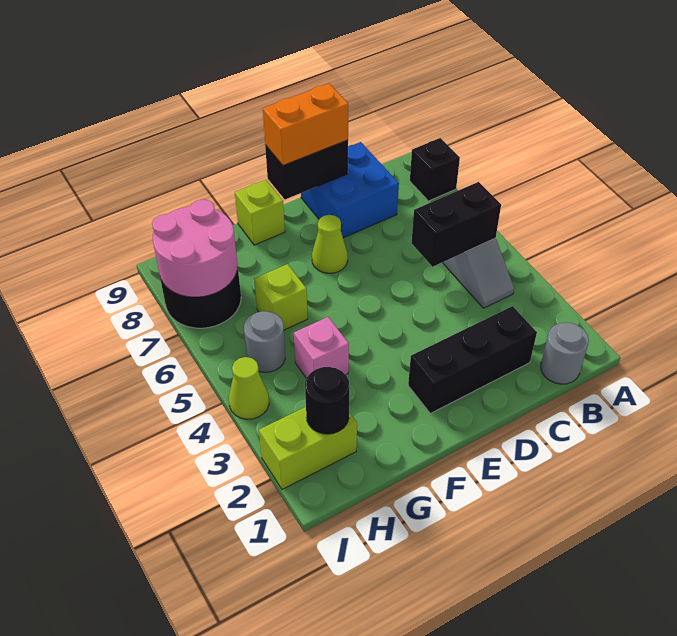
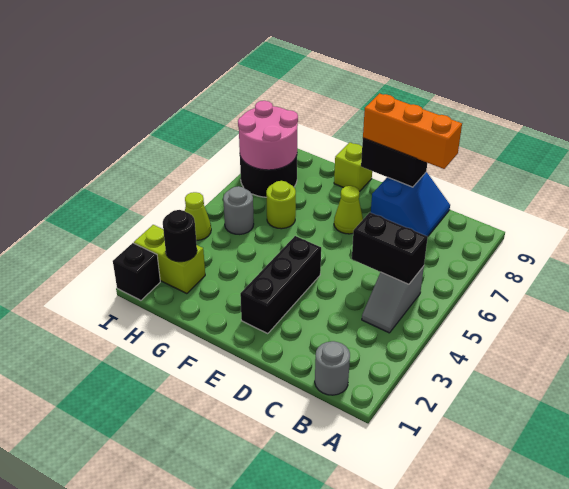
black brick A8 level 1 -> black brick I1 level 1
black brick C2:E2 level 1 -> black brick E2:E4 level 1
blue brick C8:D9 level 1 -> blue slope C8:D9 level 1 top D
orange brick D9:E9 level 3 -> orange brick C9:E9 level 3
pink brick G4 level 1 -> none
lime brick G6 level 1 -> lime round brick G6 level 1

